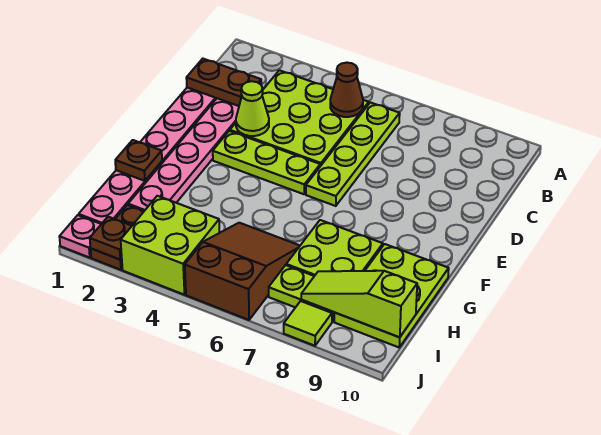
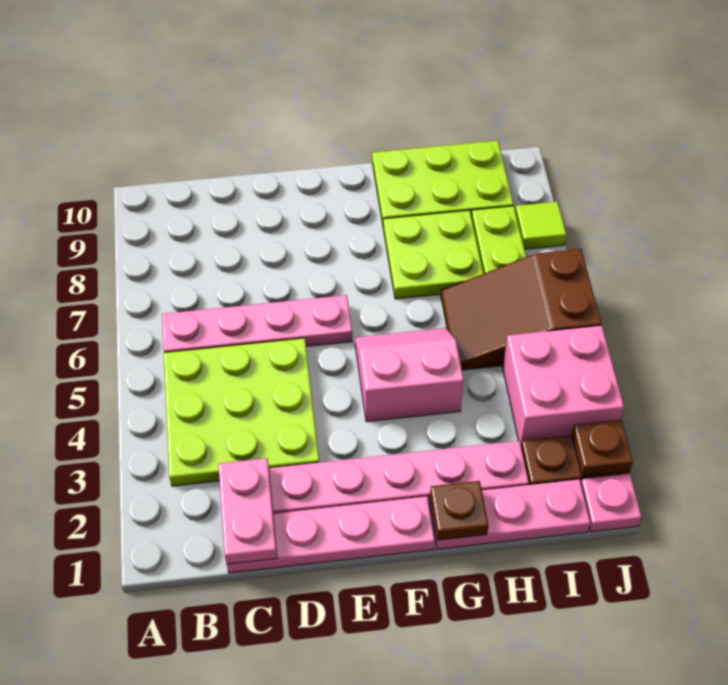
brown cone B5 level 2 -> none
lime plate B6:E6 level 1 -> pink plate B6:E6 level 1
brown plate C1:C2 level 2 -> pink plate C1:C2 level 2
lime cone D3 level 2 -> none
lime plate E3:E5 level 1 -> none
none -> pink slope F4:G5 level 1 top 4
lime brick I3:J4 level 1 -> pink brick I3:J4 level 1
lime slope I8:I10 level 2 top 10 -> none

